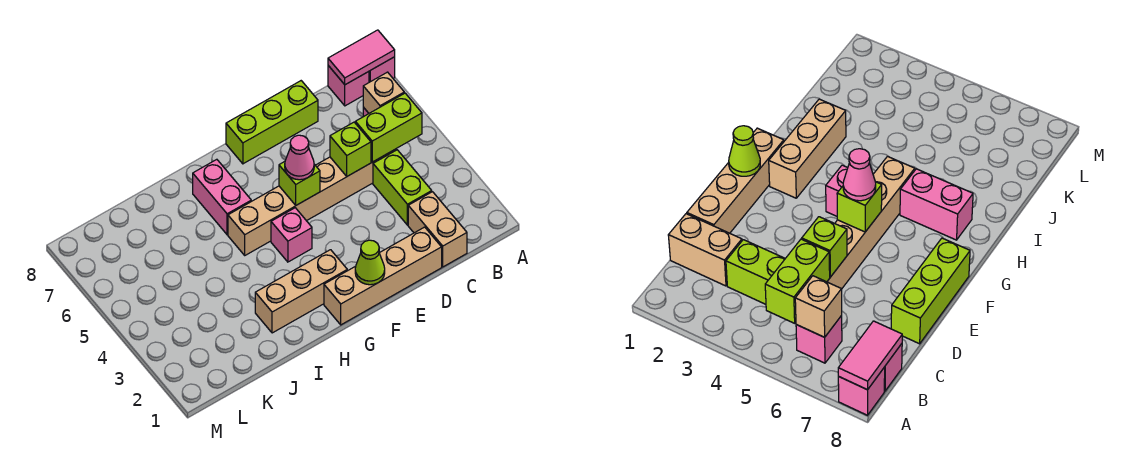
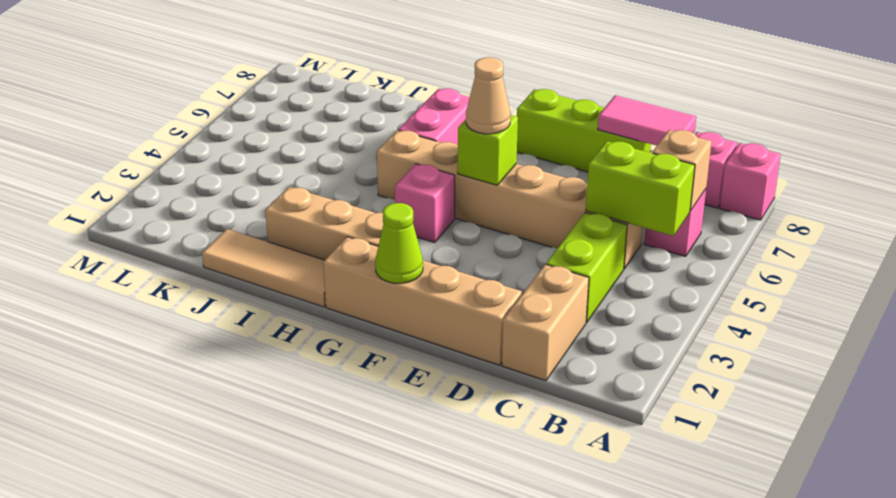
pink tile A8:B8 level 2 -> pink tile C8:D8 level 2
lime brick D5 level 2 -> none
pink cone F5 level 3 -> tan cone F5 level 3
none -> tan tile H1:J1 level 1

